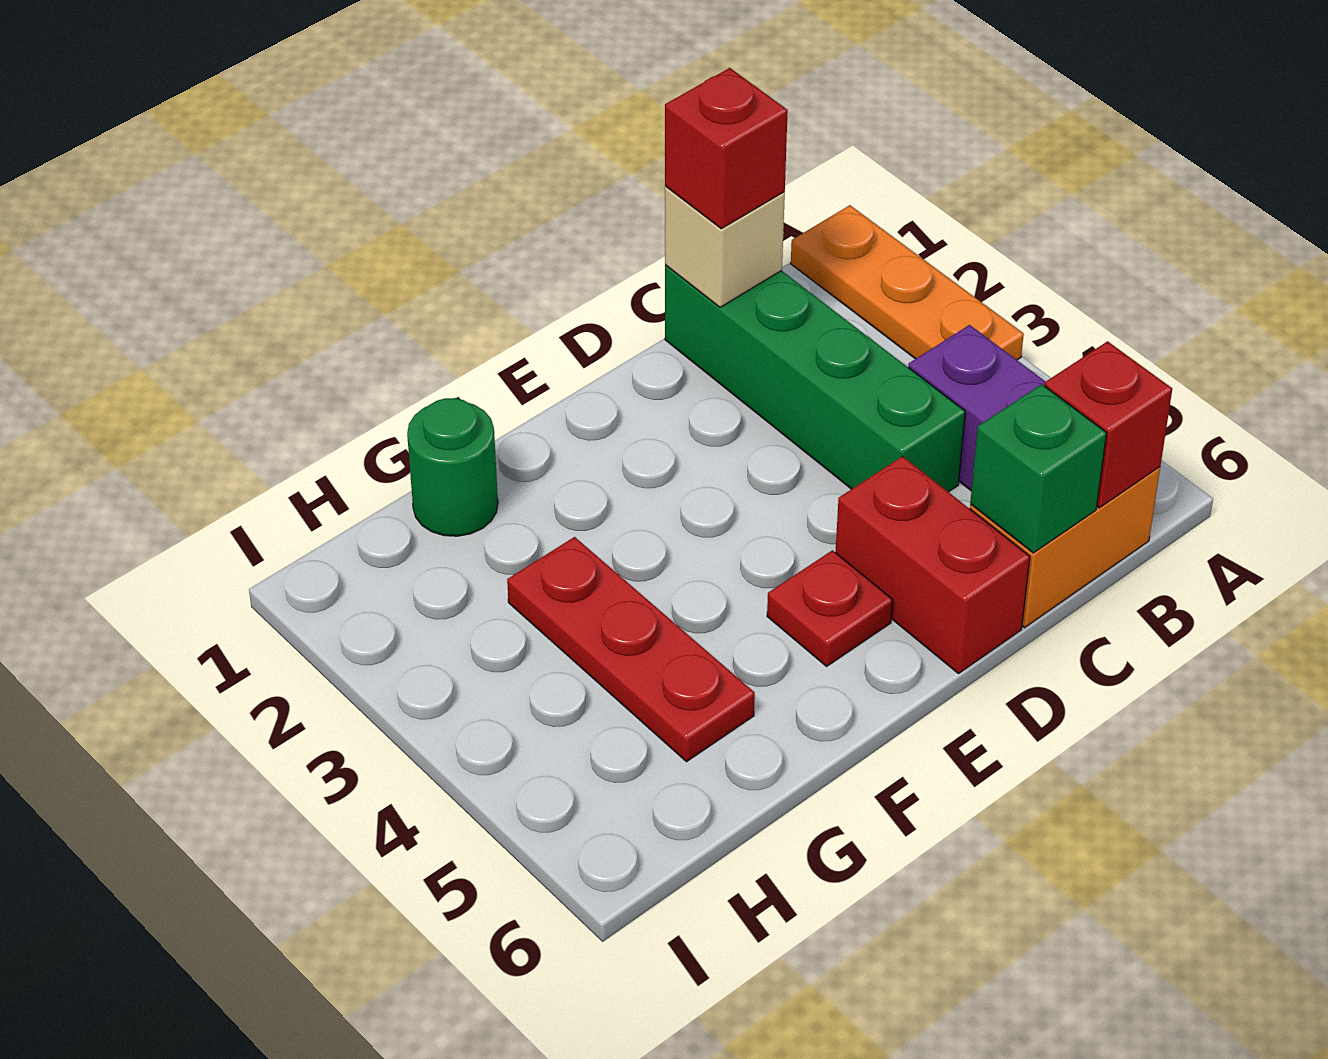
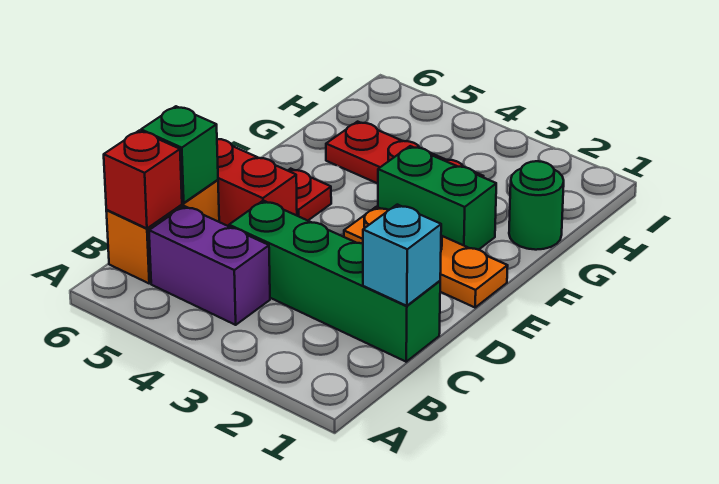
orange plate A1:A3 level 1 -> orange plate E1:E3 level 1
tan brick C1 level 2 -> cyan brick C1 level 2
red brick C1 level 3 -> none
none -> green brick F2:F3 level 1

